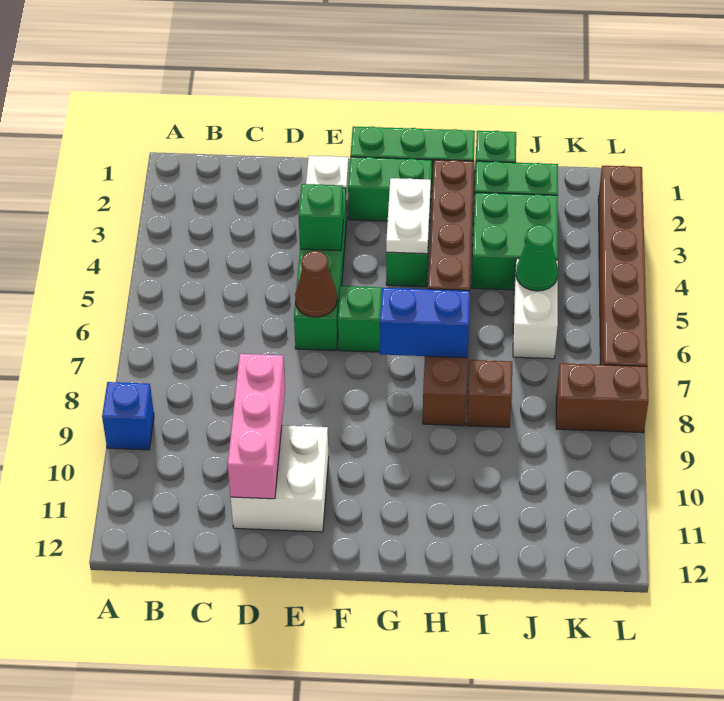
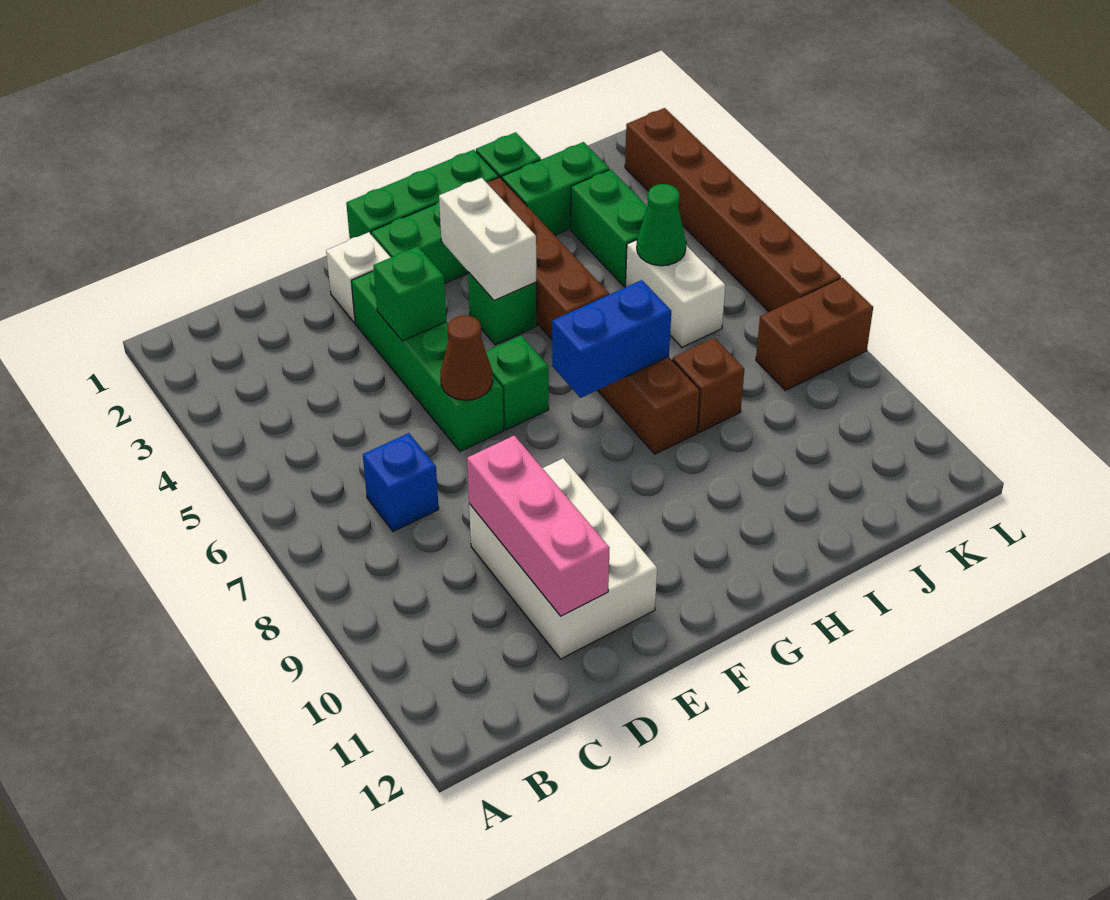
blue brick A9 level 1 -> blue brick C7 level 1
white brick D10:E11 level 1 -> white brick D9:E11 level 1
white plate G3:G4 level 2 -> white brick G3:G4 level 2
green brick I3:J4 level 1 -> green brick J3:J4 level 1

